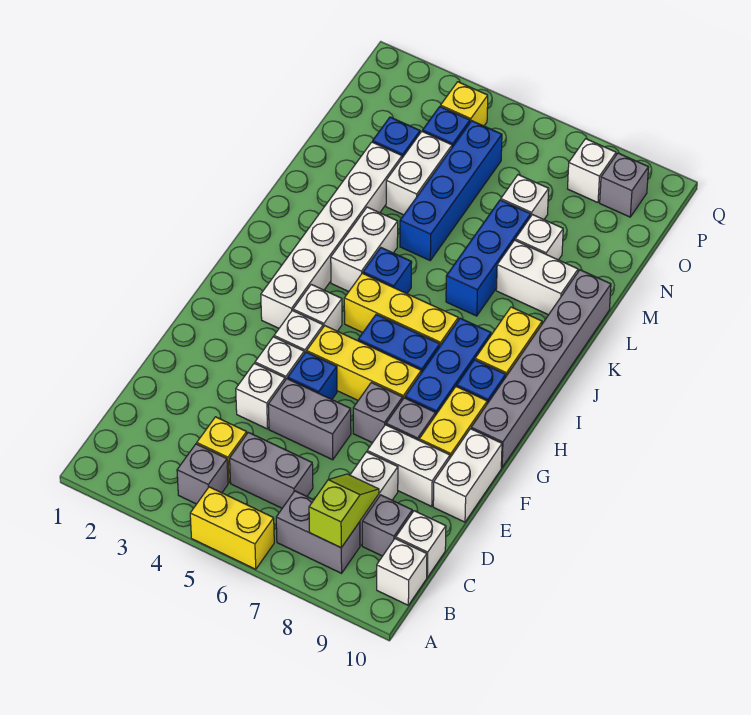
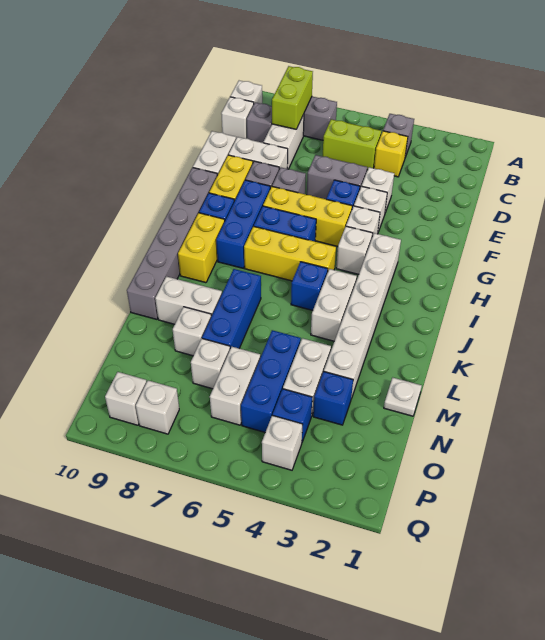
yellow brick A5:A6 level 1 -> none
lime slope B8:C8 level 2 top B -> lime brick B8:C8 level 2
grey brick C5:C6 level 1 -> lime brick C5:C6 level 1
blue brick L5:O5 level 1 -> blue brick M5:O5 level 1
none -> white plate M1 level 1
none -> white brick N6:O6 level 1
yellow brick P4 level 1 -> white brick P4 level 1
grey brick P9 level 1 -> white brick P9 level 1

